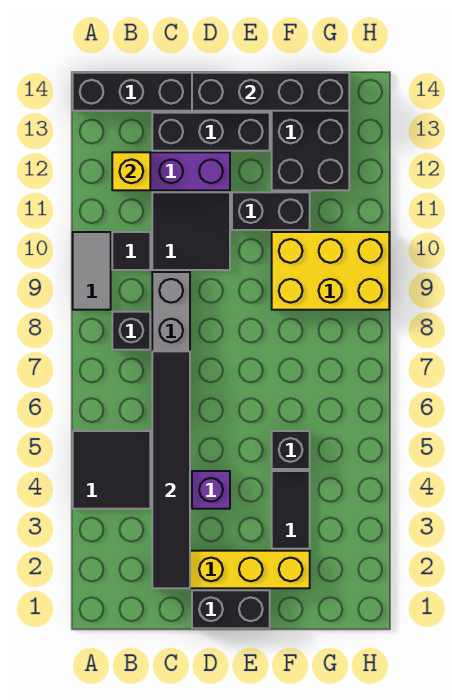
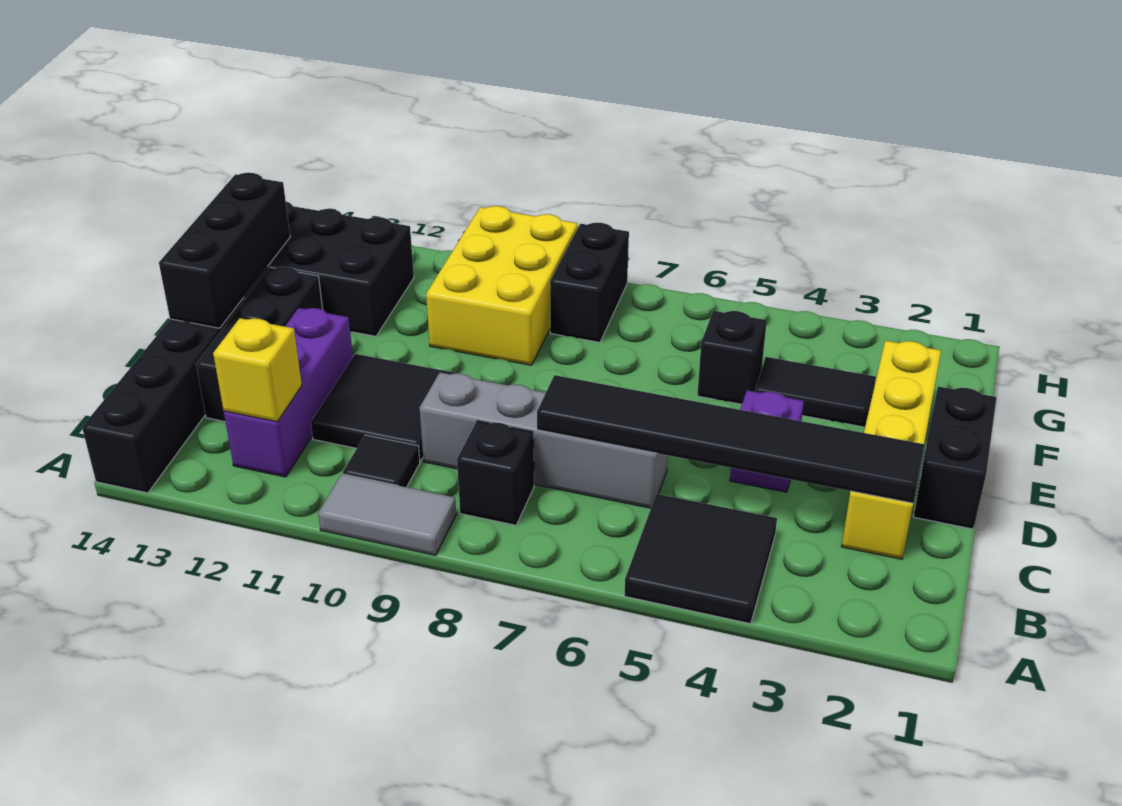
black brick D14:G14 level 2 -> black brick D14:F14 level 2
black brick E11:F11 level 1 -> black brick G8:H8 level 1

